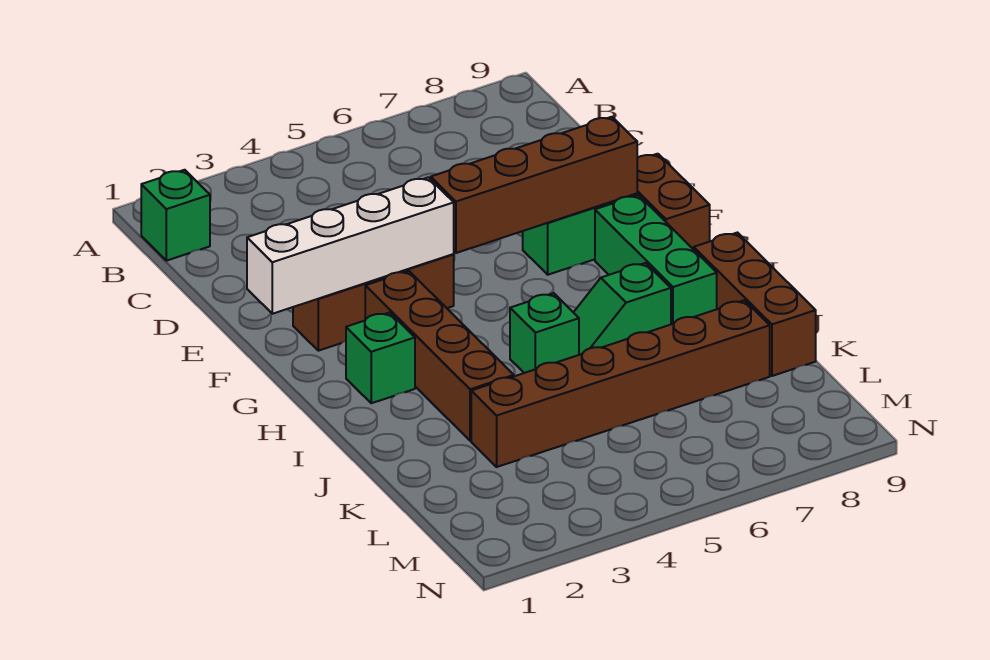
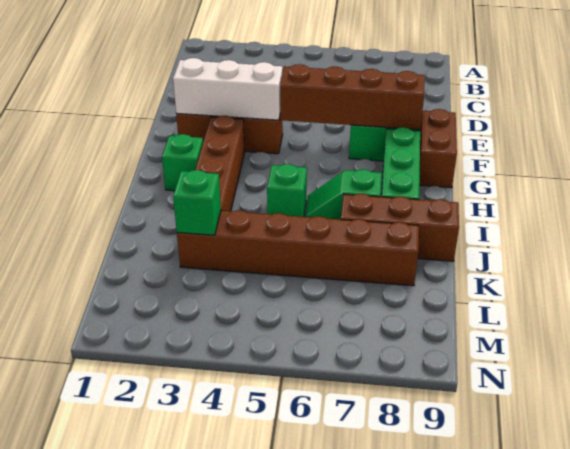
green brick B1 level 1 -> green brick K3 level 2
white brick F1:F4 level 2 -> white brick F2:F4 level 2
brown brick I9:K9 level 1 -> brown brick J7:J9 level 1

